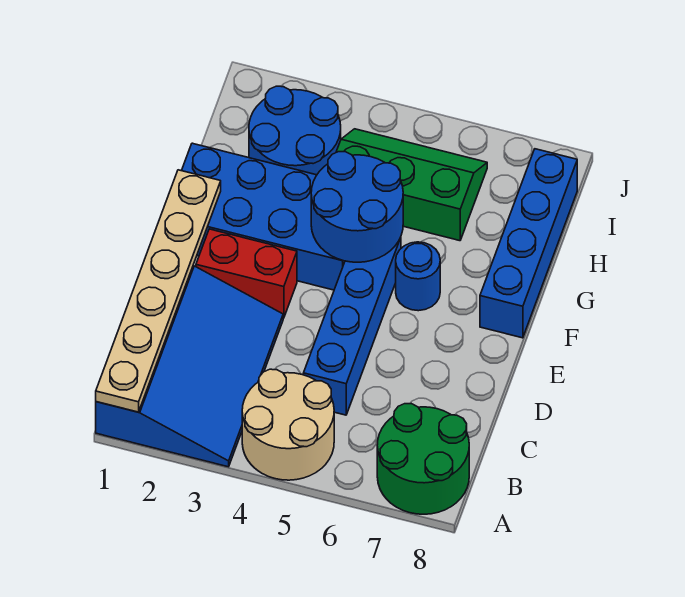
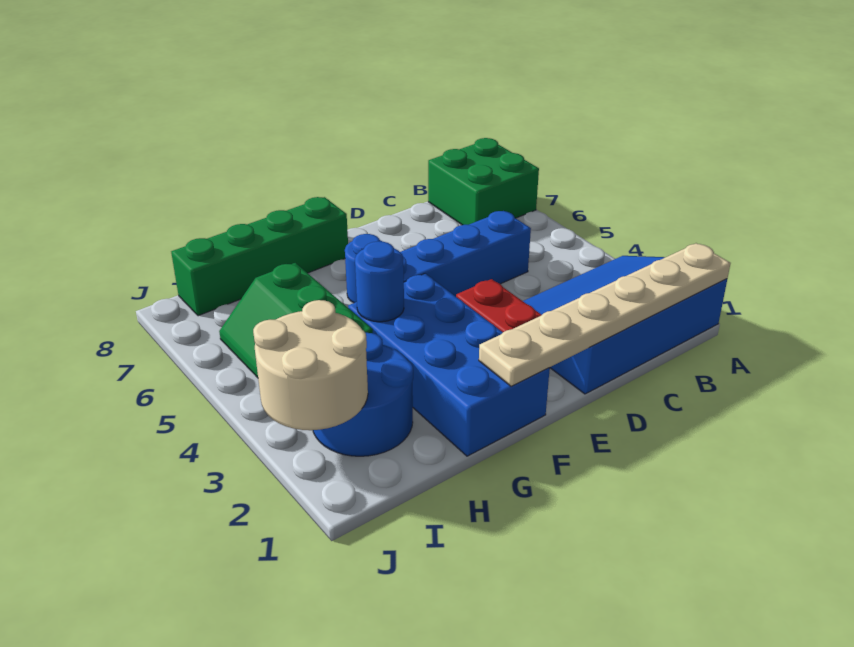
tan round brick A4:B5 level 1 -> tan round brick I2:J3 level 2
green round brick A7:B8 level 1 -> green brick A7:B8 level 1
blue round brick F4:G5 level 2 -> blue round brick G4 level 2
blue brick F8:I8 level 1 -> green brick F8:I8 level 1

